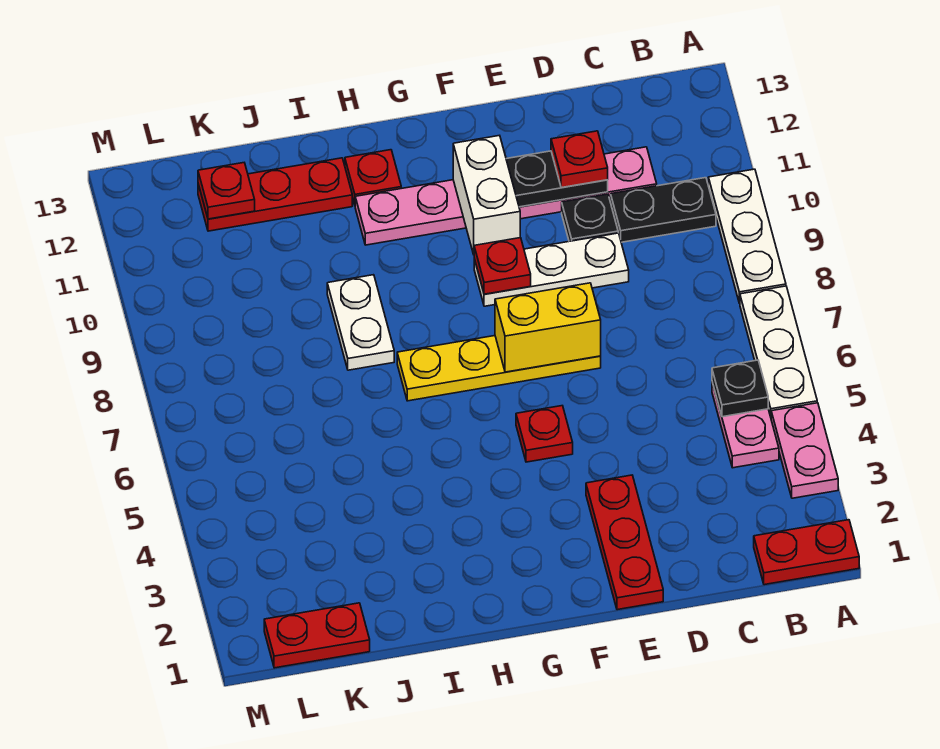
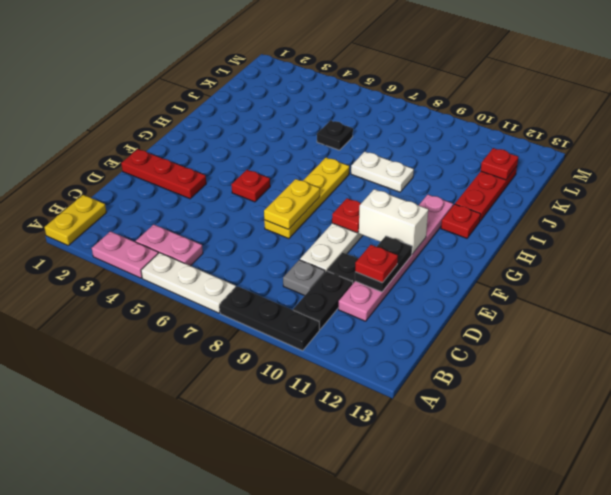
red plate A1:B1 level 1 -> yellow plate A1:B1 level 1
white plate A8:A10 level 1 -> black plate A8:A10 level 1
black plate B5 level 2 -> black plate J6 level 1
none -> grey plate C9 level 1
yellow brick E7:F7 level 2 -> yellow plate E7:F7 level 2
red plate K1:L1 level 1 -> none

